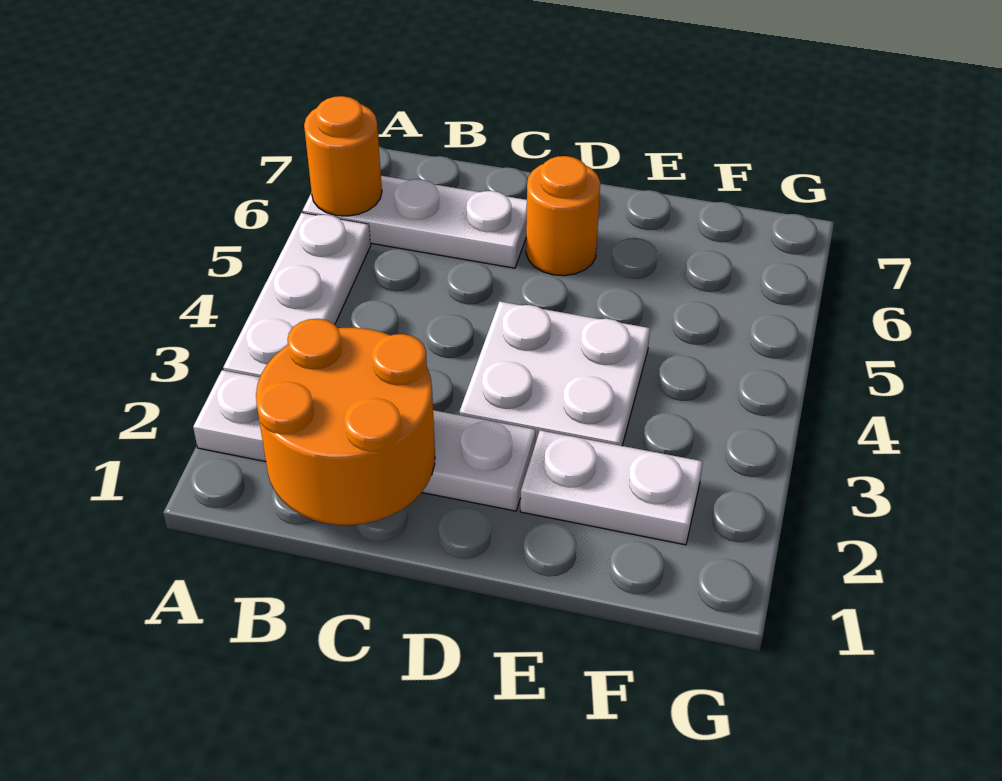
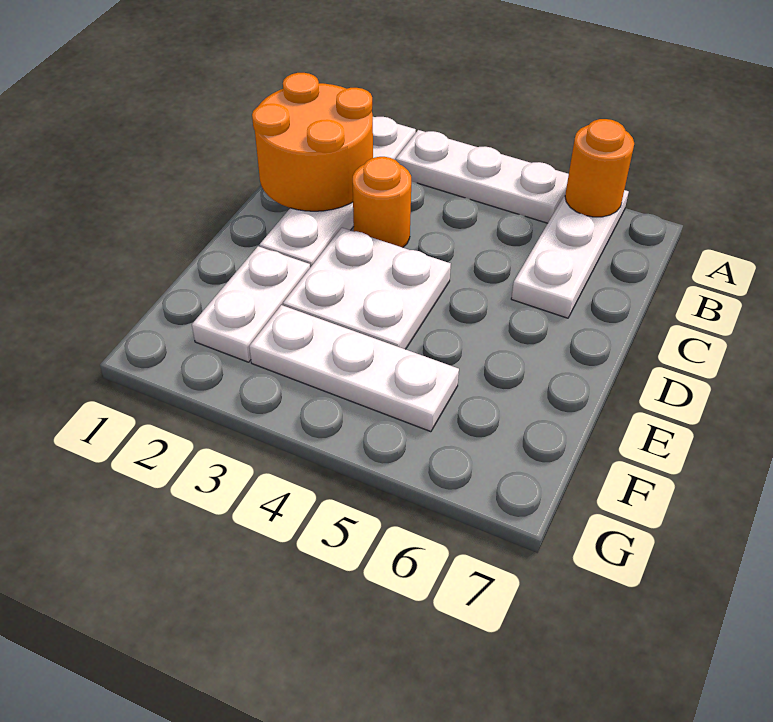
orange round brick D6 level 1 -> orange round brick C3 level 1
none -> white plate F3:F5 level 1

